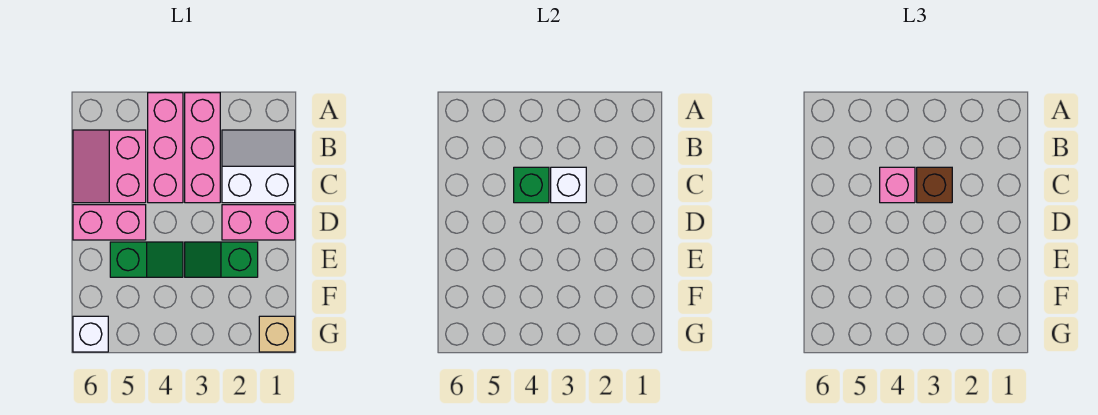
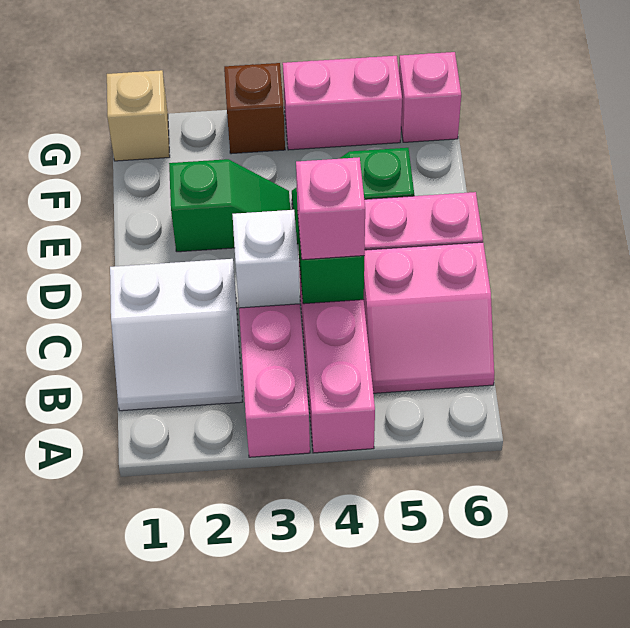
pink slope B5:C6 level 1 top 5 -> pink slope B5:C6 level 1 top C
brown brick C3 level 3 -> brown brick G3 level 1
pink brick D1:D2 level 1 -> pink brick G4:G5 level 1
white brick G6 level 1 -> pink brick G6 level 1

